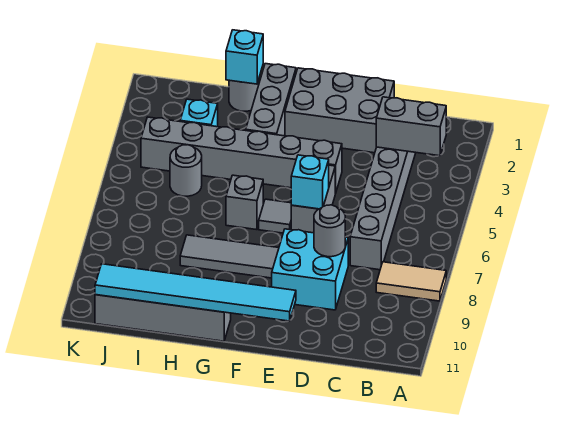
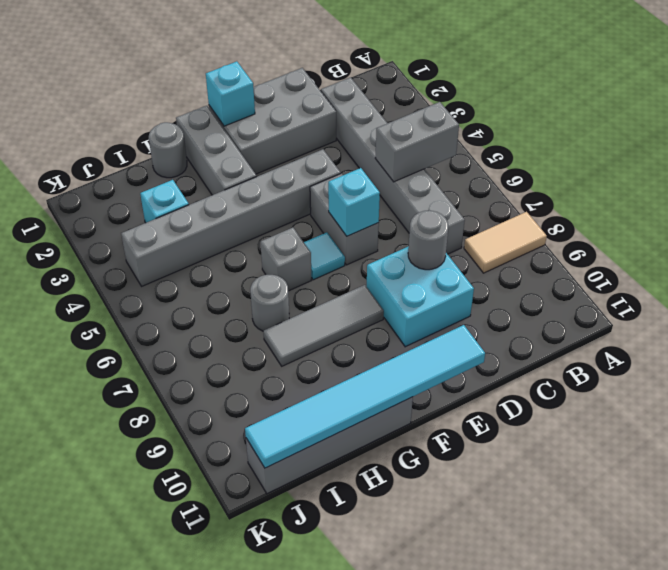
grey brick B3:C3 level 2 -> grey brick B5:C5 level 2
grey tile F6 level 1 -> cyan tile F6 level 1
cyan brick H1 level 2 -> cyan brick F1 level 2
grey round brick I5 level 1 -> grey round brick H7 level 1

